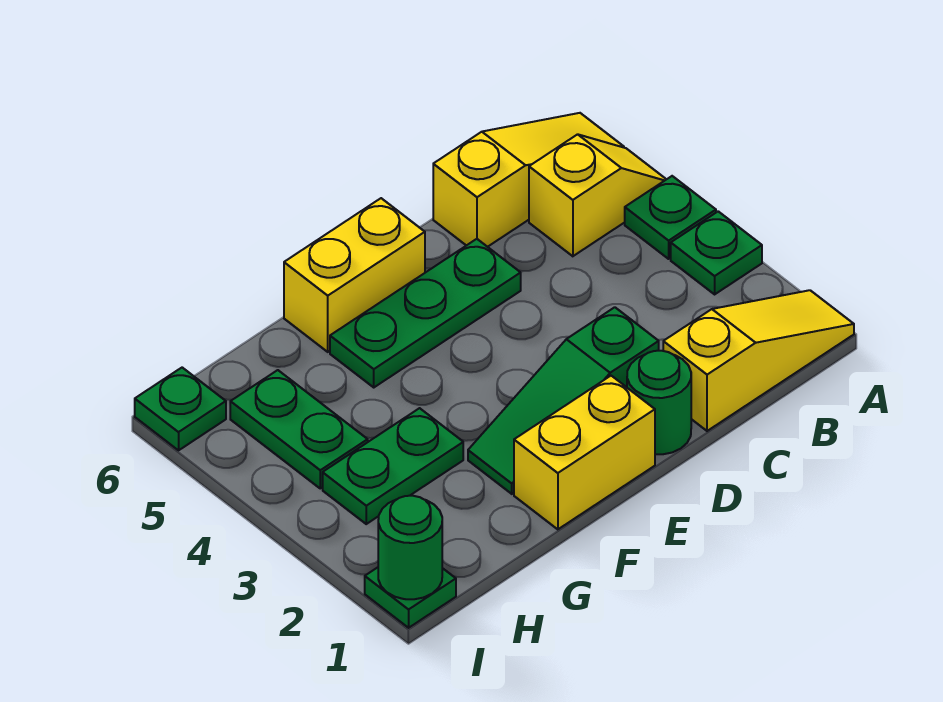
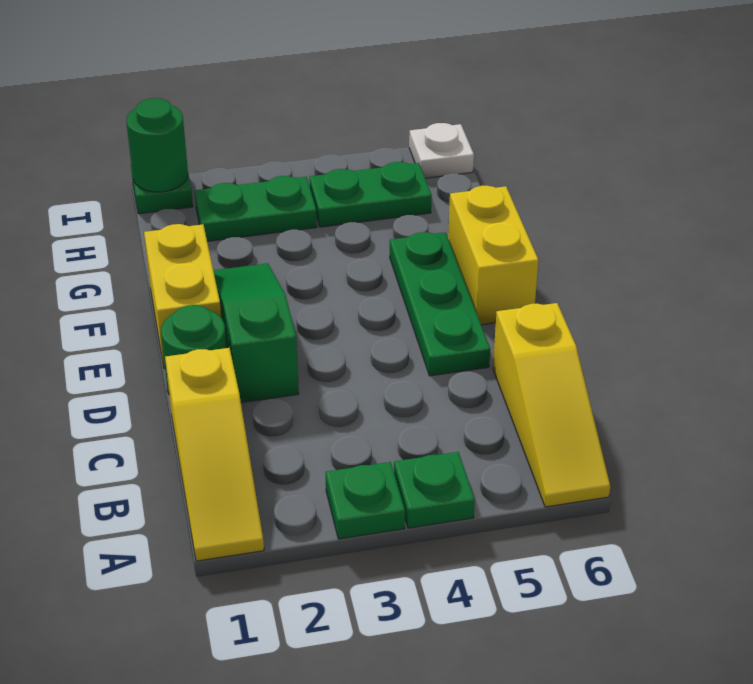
yellow slope A5:B5 level 1 top B -> none
green plate G3:H3 level 1 -> green plate H2:H3 level 1
green plate I6 level 1 -> white plate I6 level 1

